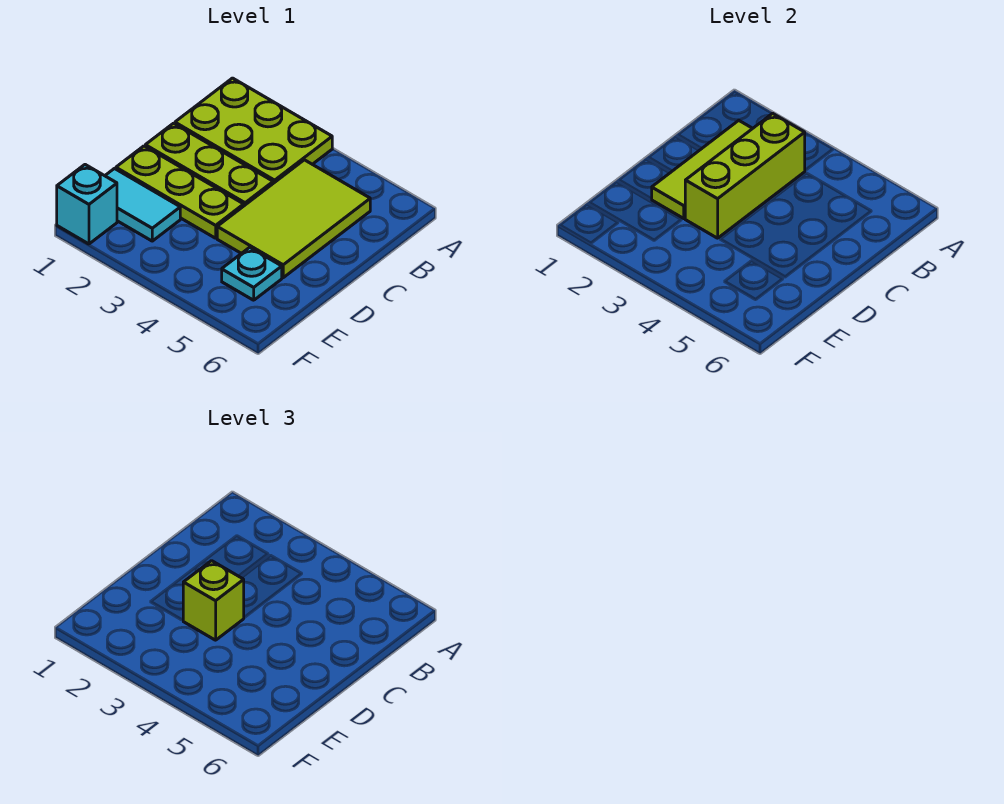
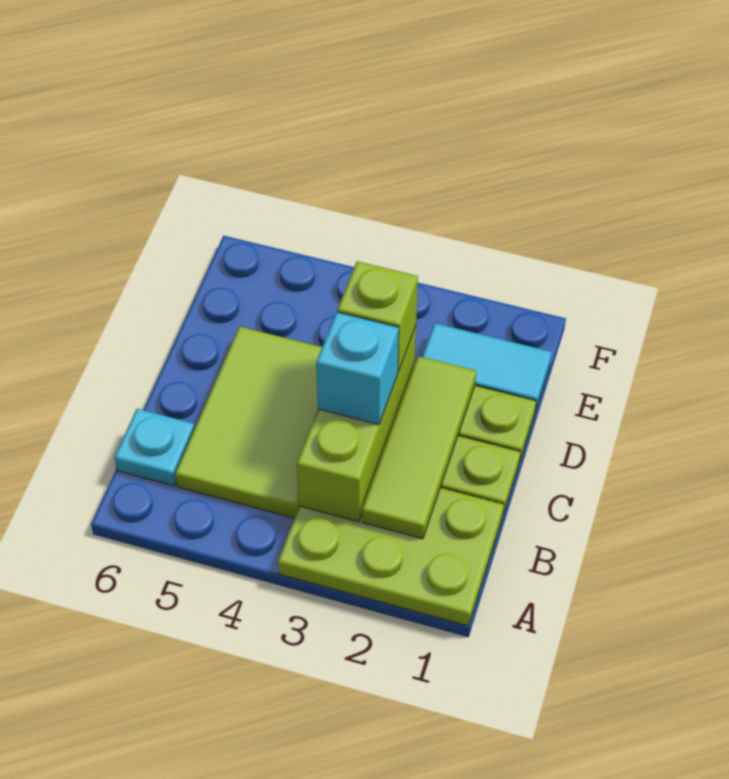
cyan plate E5 level 1 -> cyan plate B6 level 1
cyan brick F1 level 1 -> cyan brick C3 level 3

